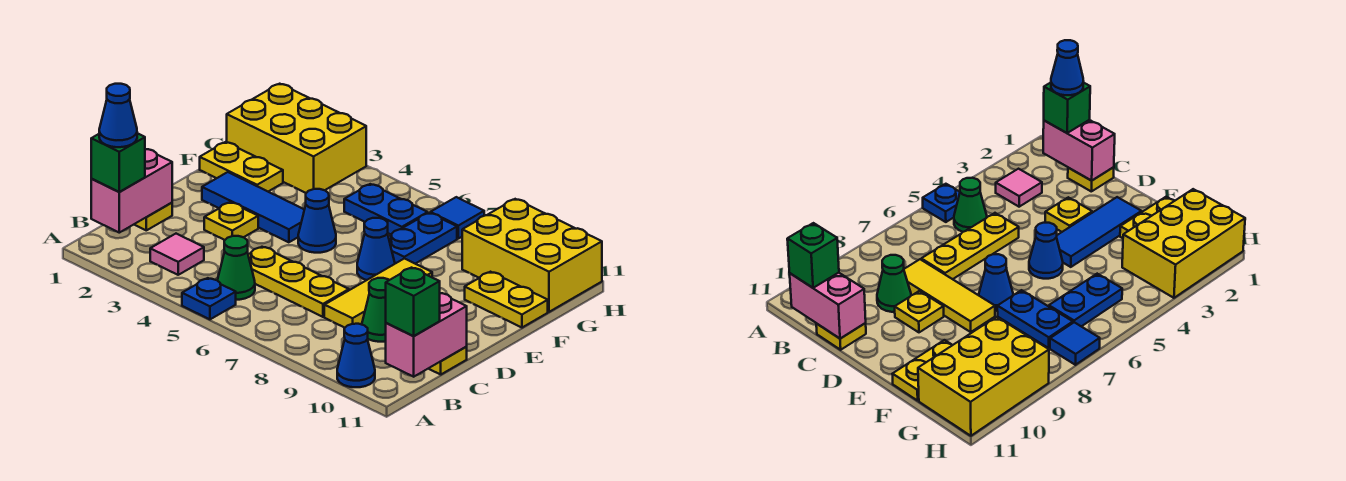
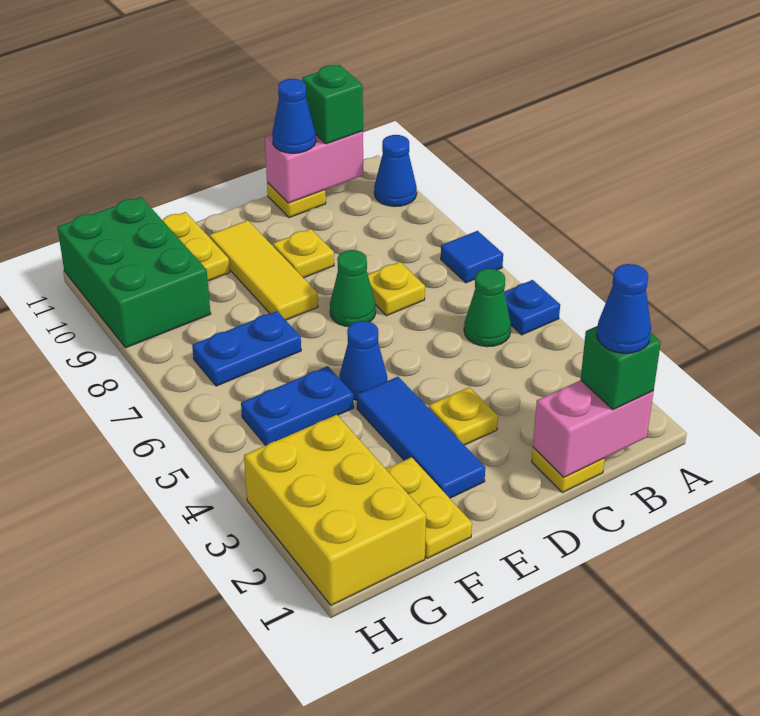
pink tile B3 level 1 -> none
yellow plate C5:C7 level 1 -> yellow plate C7 level 1
yellow tile C8:E8 level 1 -> yellow tile E8:E10 level 1
green cone C9 level 1 -> green cone D7 level 1
blue cone E7 level 1 -> blue cone C11 level 3
blue plate G5:G6 level 1 -> blue plate F5:G5 level 1
yellow brick G9:H11 level 1 -> green brick G9:H11 level 1
blue tile H7 level 1 -> blue tile A7 level 1

